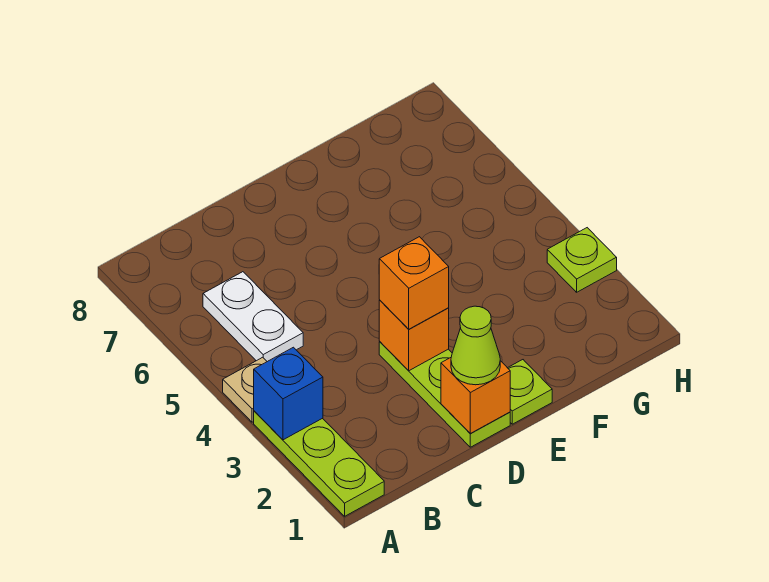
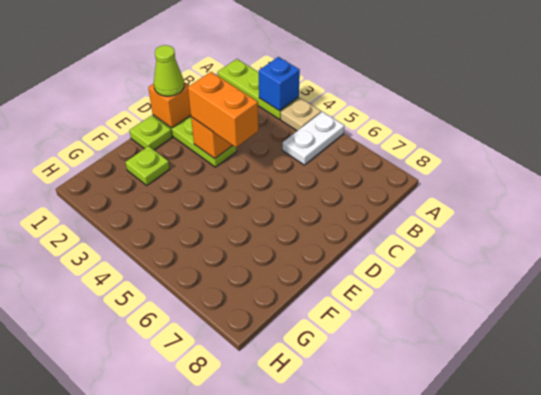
white plate B5:B6 level 1 -> white plate A5:B5 level 1
orange brick D3 level 3 -> orange brick D3:D4 level 3
lime plate H3 level 1 -> lime plate F2 level 1

